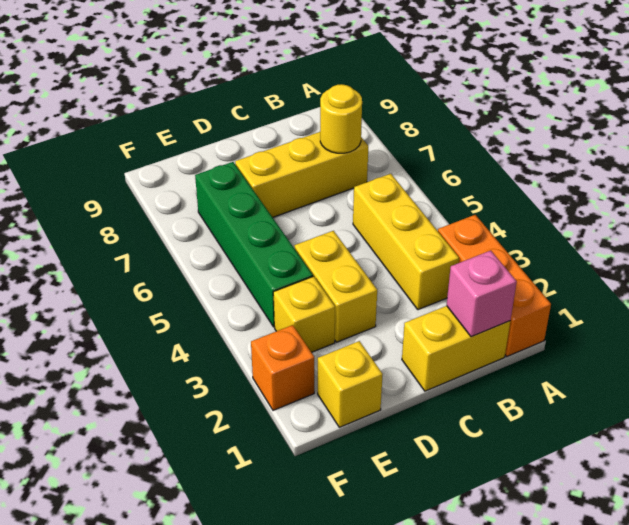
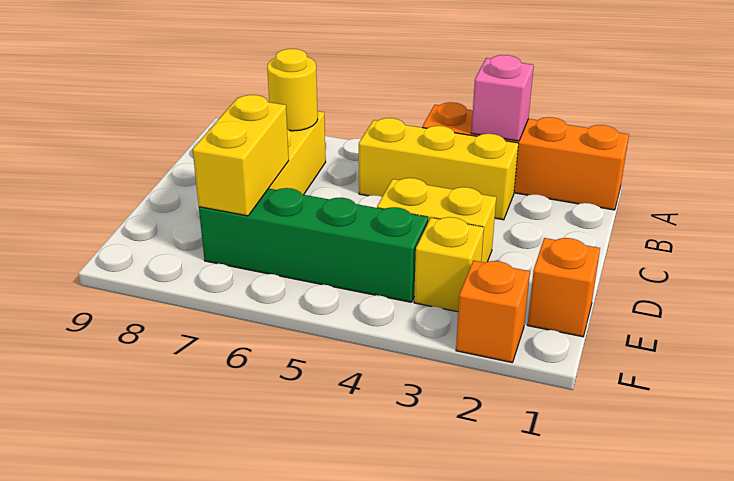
orange brick A1:A3 level 1 -> orange brick A1:A4 level 1
yellow brick B1:C1 level 1 -> yellow brick D7:E7 level 2
pink brick B1 level 2 -> pink brick A3 level 2
yellow brick E1 level 1 -> orange brick E1 level 1

